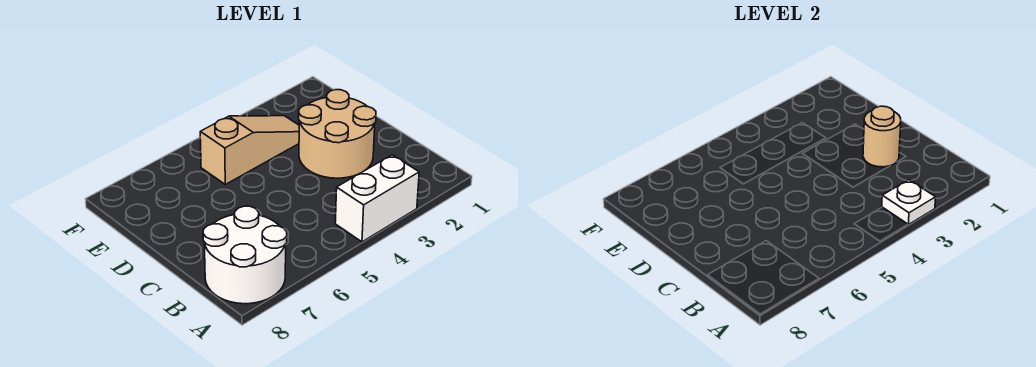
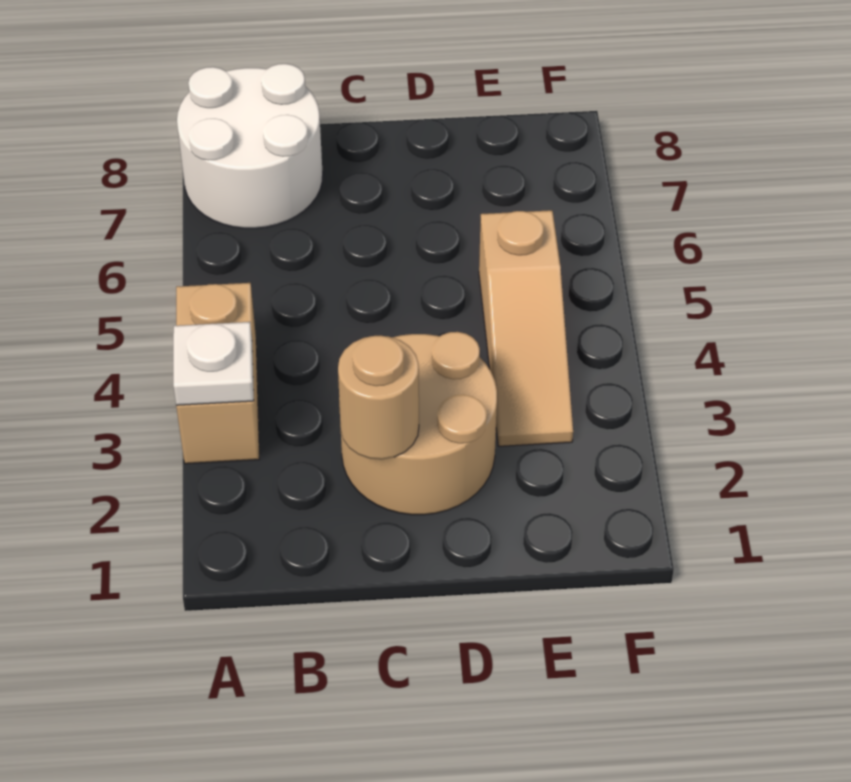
white brick A3:A4 level 1 -> tan brick A3:A4 level 1

